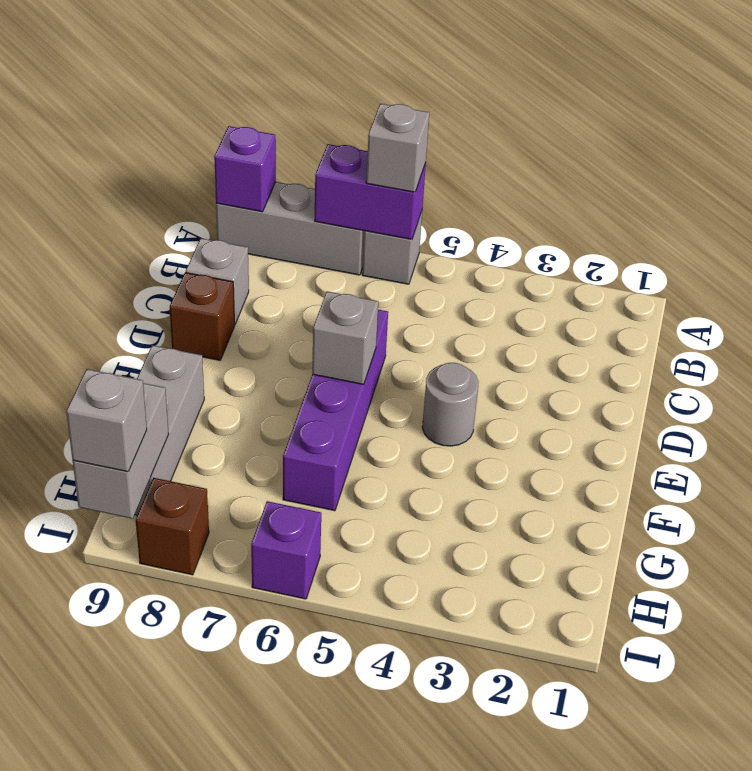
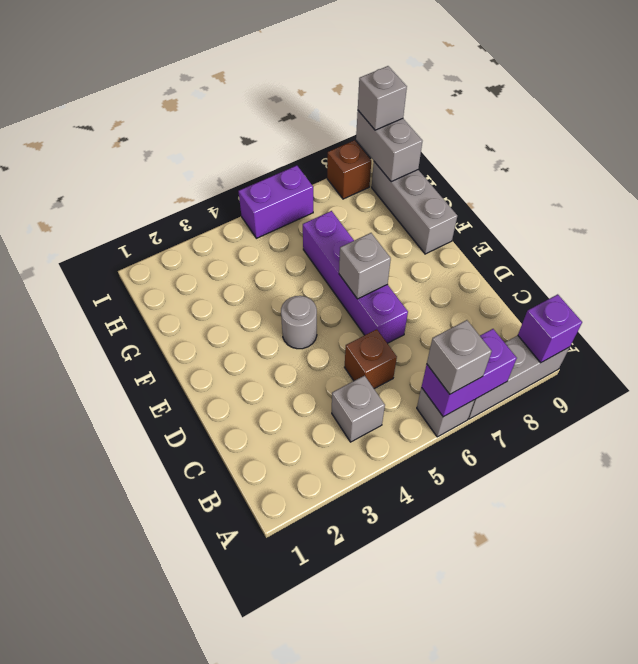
grey brick C9 level 1 -> grey brick B4 level 1
brown brick D9 level 1 -> brown brick C5 level 1
purple brick I6 level 1 -> purple brick I5:I6 level 1

